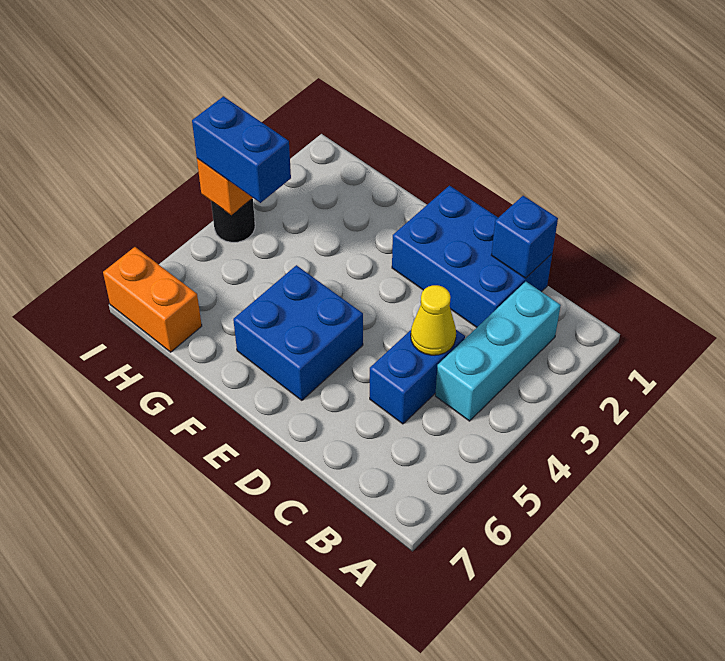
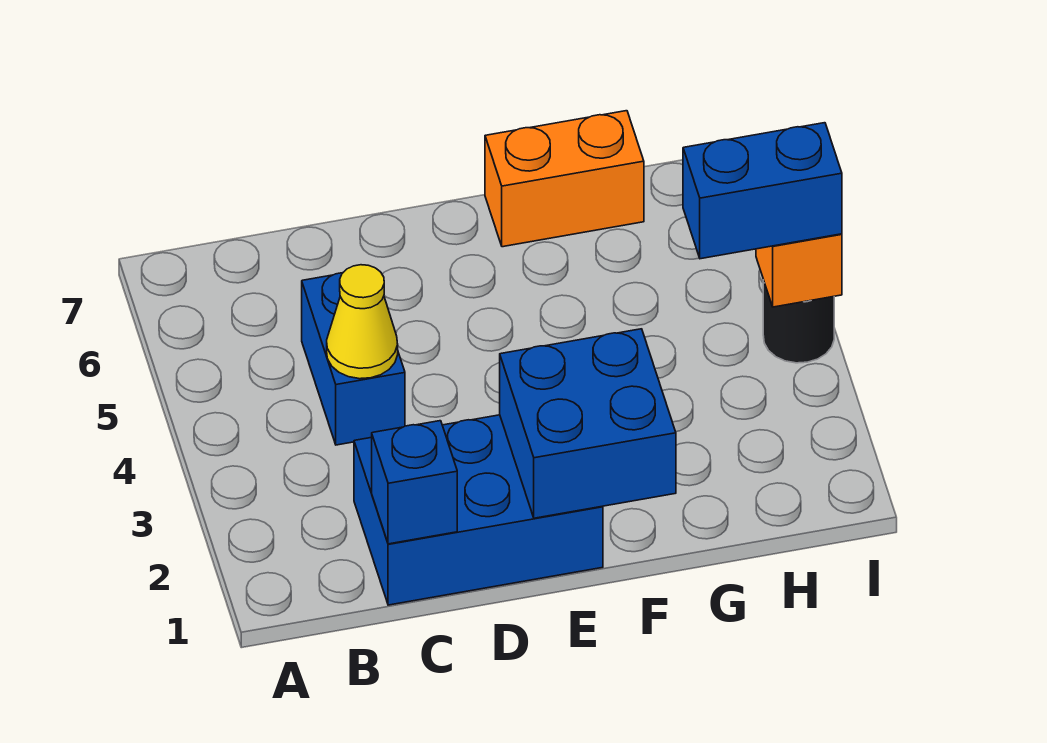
cyan brick B2:B4 level 1 -> none
blue brick E5:F6 level 1 -> blue brick E1:F2 level 2
orange brick H7:I7 level 1 -> orange brick F7:G7 level 1

